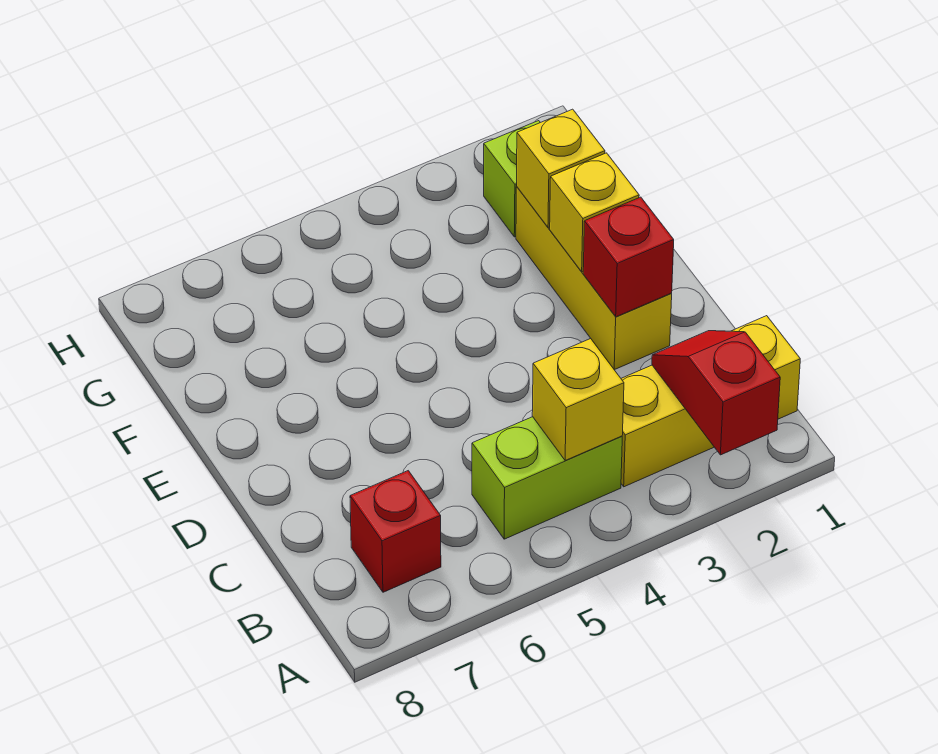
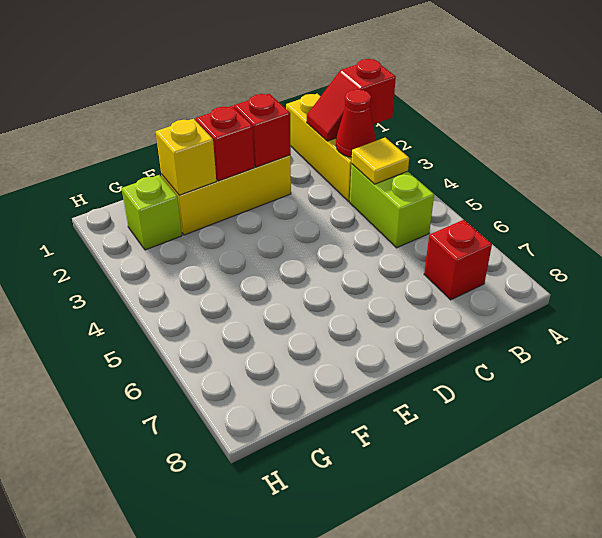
none -> red cone B3 level 2
yellow brick B4 level 2 -> yellow tile B4 level 2
yellow brick E2 level 2 -> red brick E2 level 2

